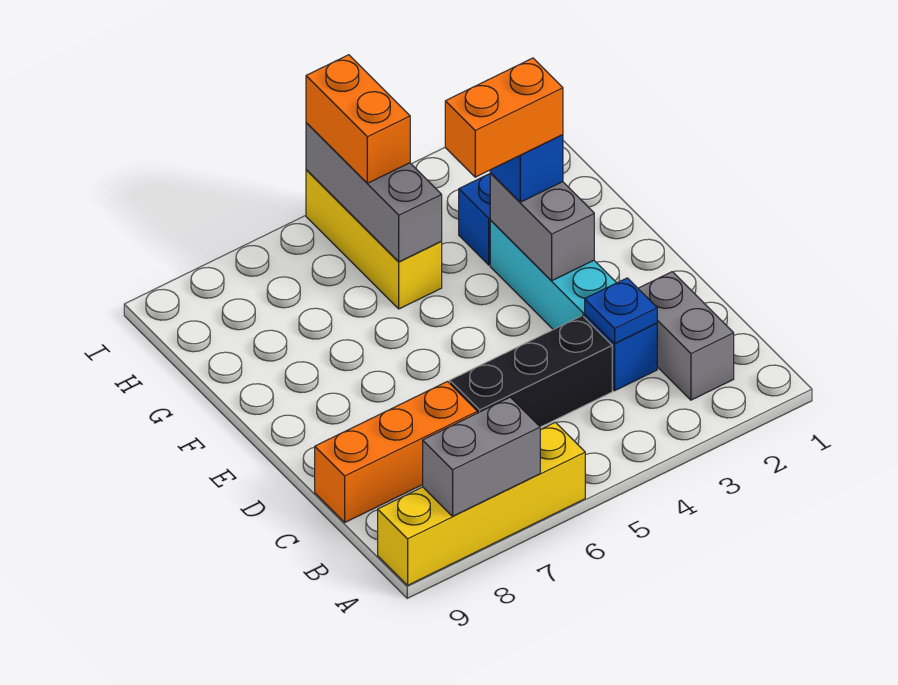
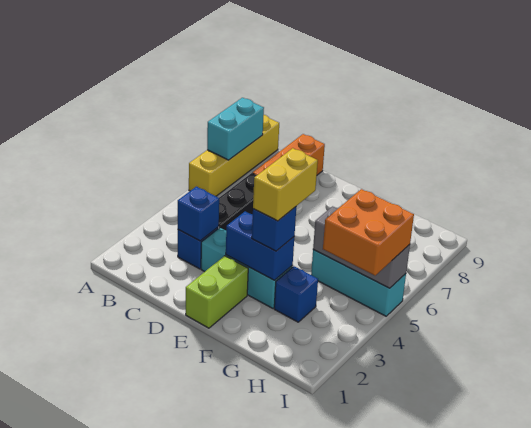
grey brick A7:A8 level 2 -> cyan brick A7:A8 level 2
grey brick B2:C2 level 1 -> none
blue plate C3 level 2 -> blue brick C3 level 2
none -> lime brick E1:E2 level 1
grey brick E3:F3 level 2 -> blue brick E3:F3 level 2
orange brick F3:F4 level 4 -> yellow brick F3:F4 level 4
yellow brick G5:I5 level 1 -> cyan brick G5:I5 level 1
orange brick H5:I5 level 3 -> orange brick H4:I5 level 3

